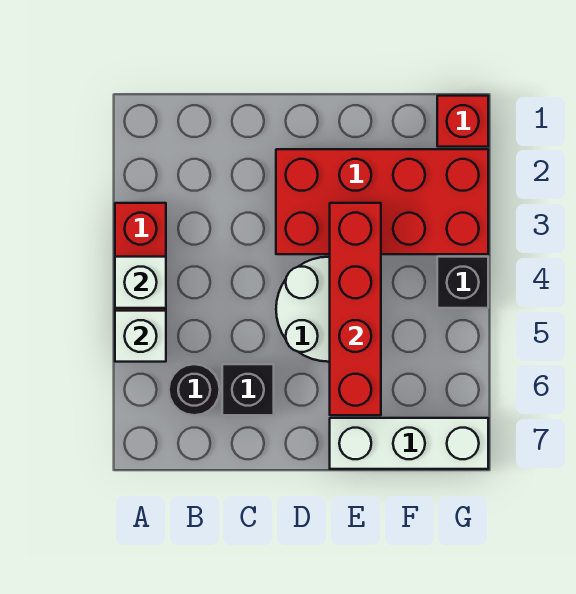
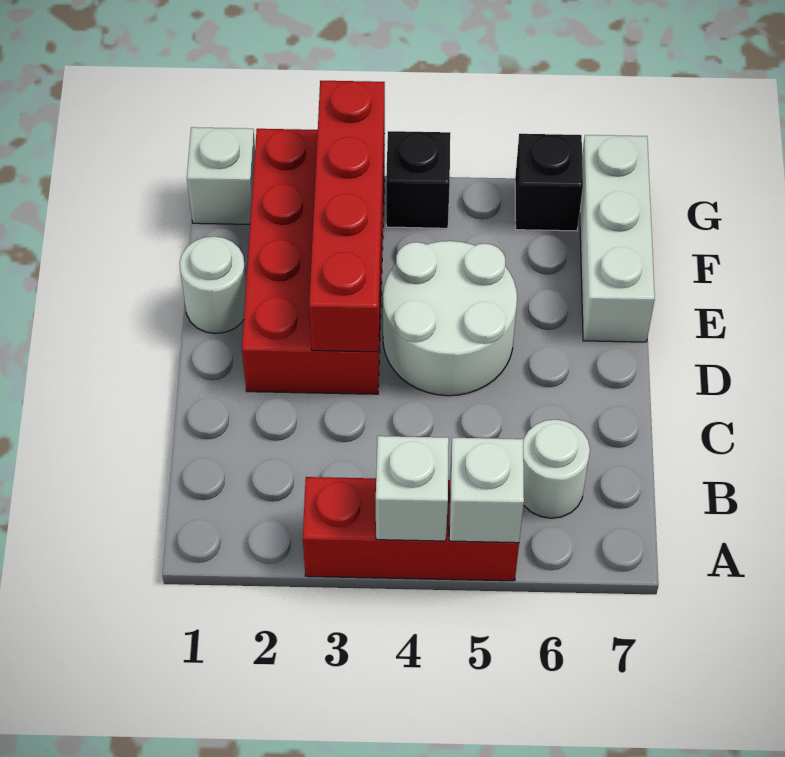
black round brick B6 level 1 -> white round brick B6 level 1
black brick C6 level 1 -> black brick G6 level 1
none -> white round brick E1 level 1
red brick E3:E6 level 2 -> red brick D3:G3 level 2
red brick G1 level 1 -> white brick G1 level 1

